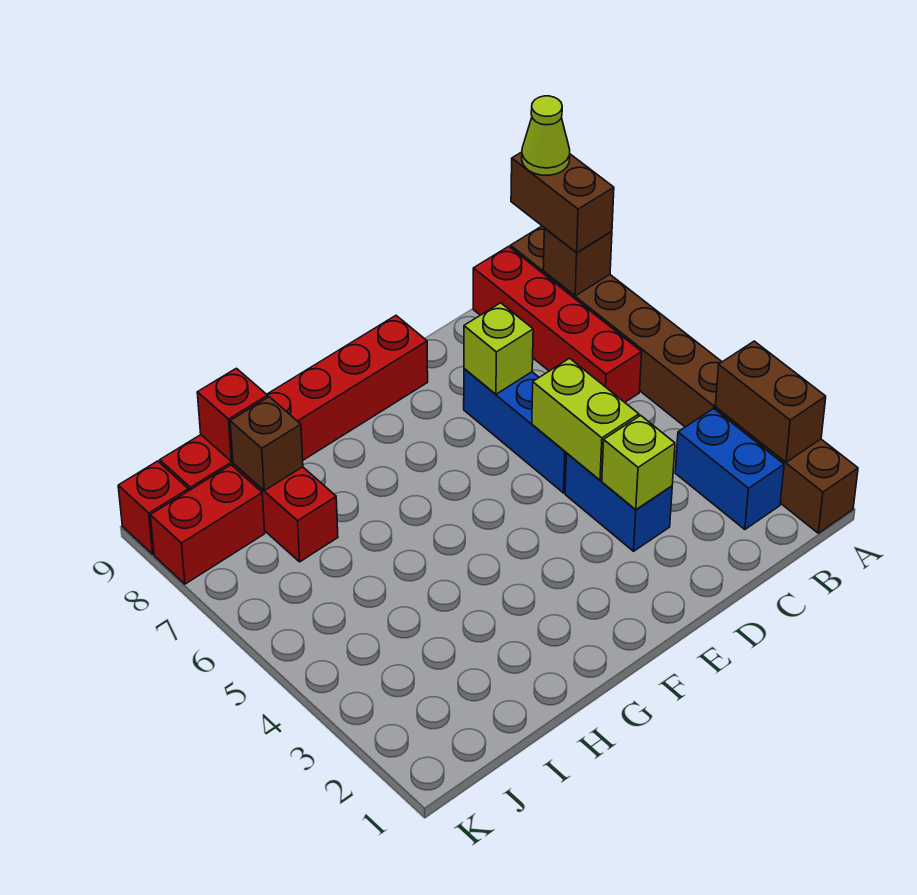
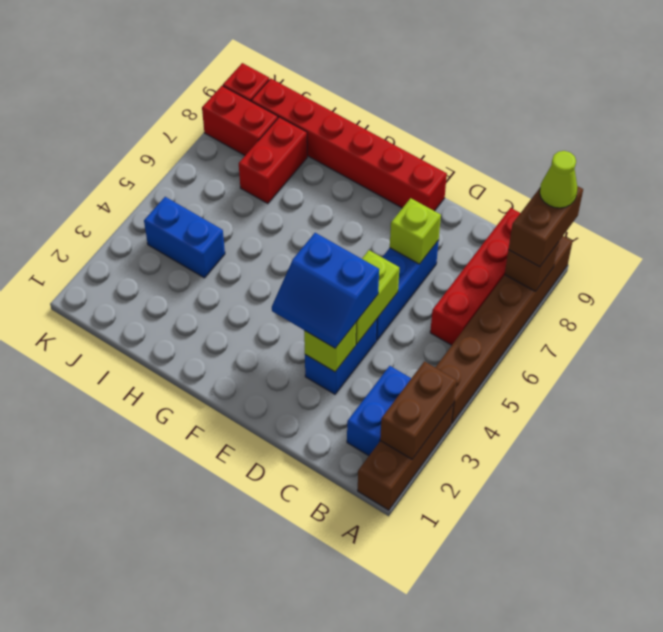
none -> blue slope D3:E4 level 3 top 4
none -> blue brick I4:J4 level 1
brown brick I8 level 2 -> none
red brick I9 level 2 -> none

